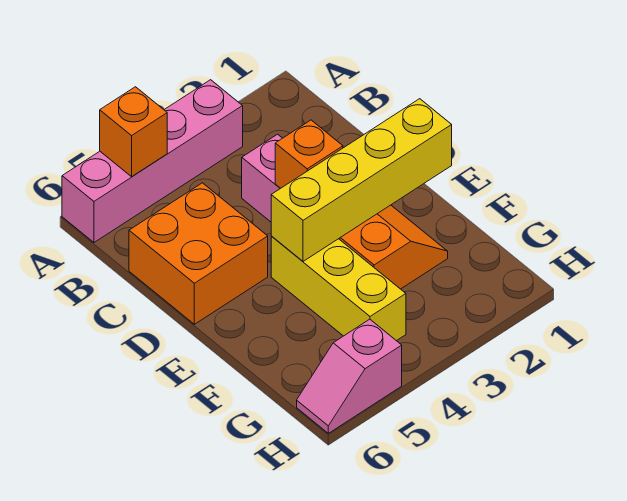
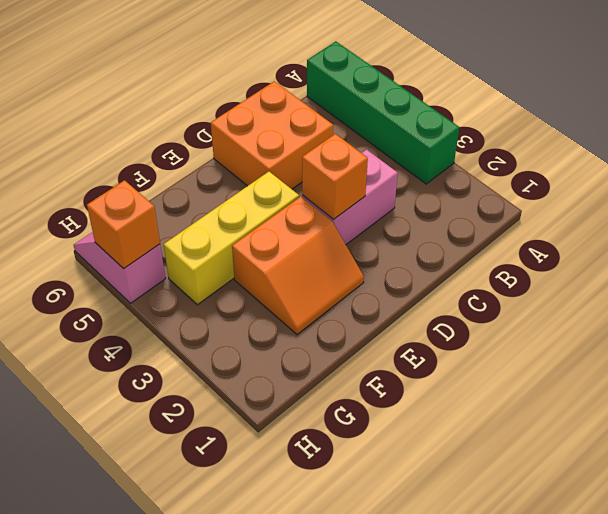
pink brick A3:A6 level 1 -> green brick A3:A6 level 1
orange brick A5 level 2 -> orange brick H5 level 2
yellow brick E1:E4 level 2 -> none

